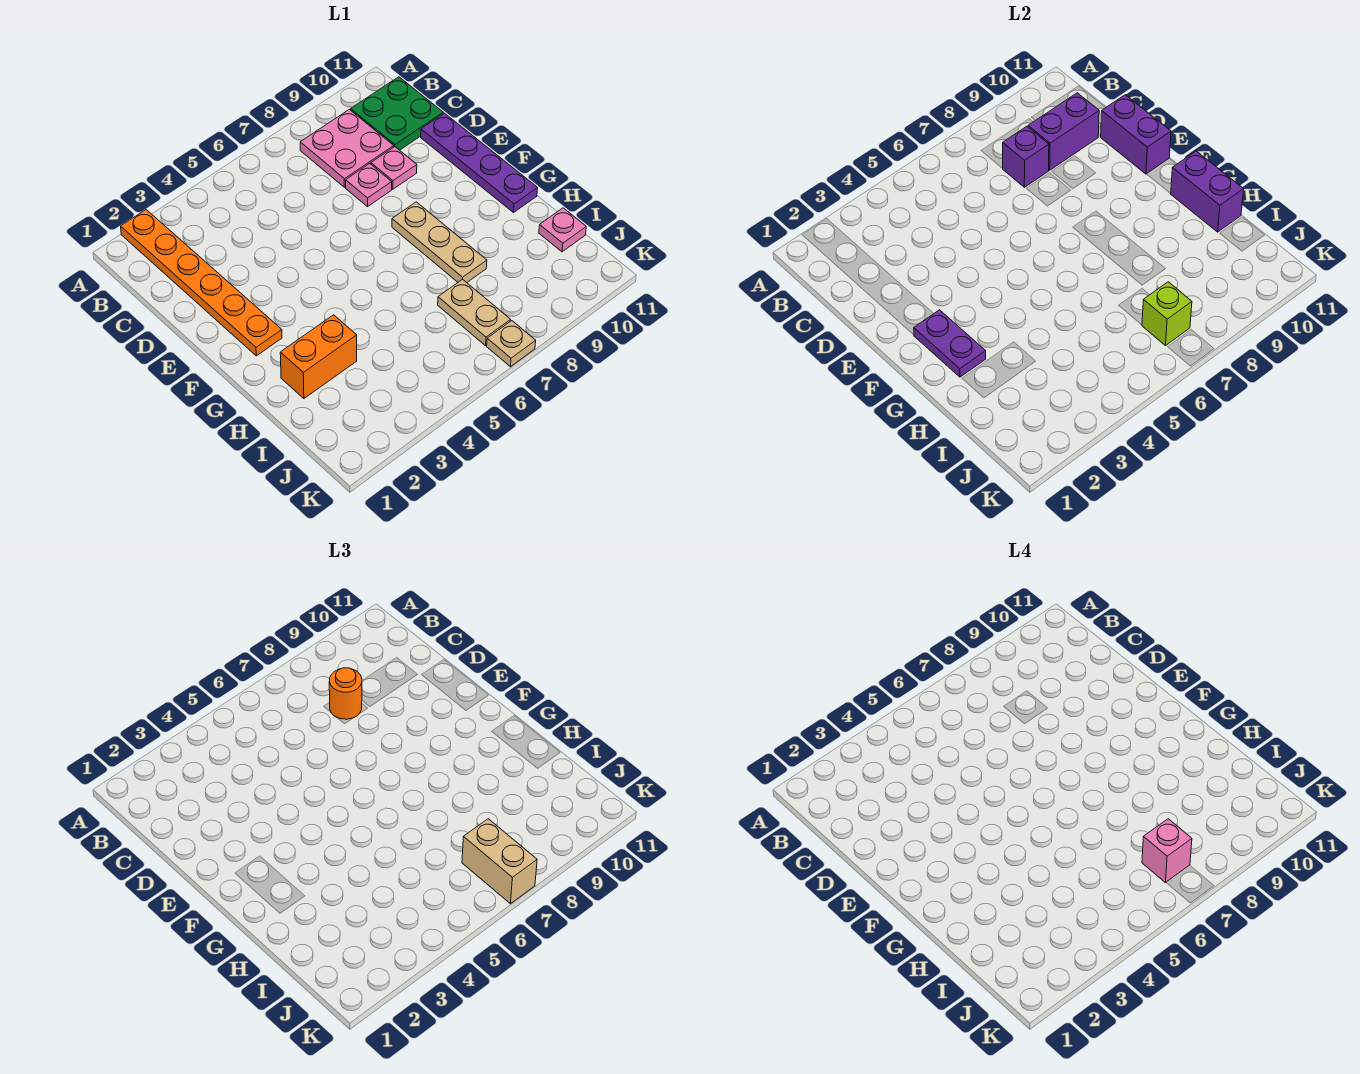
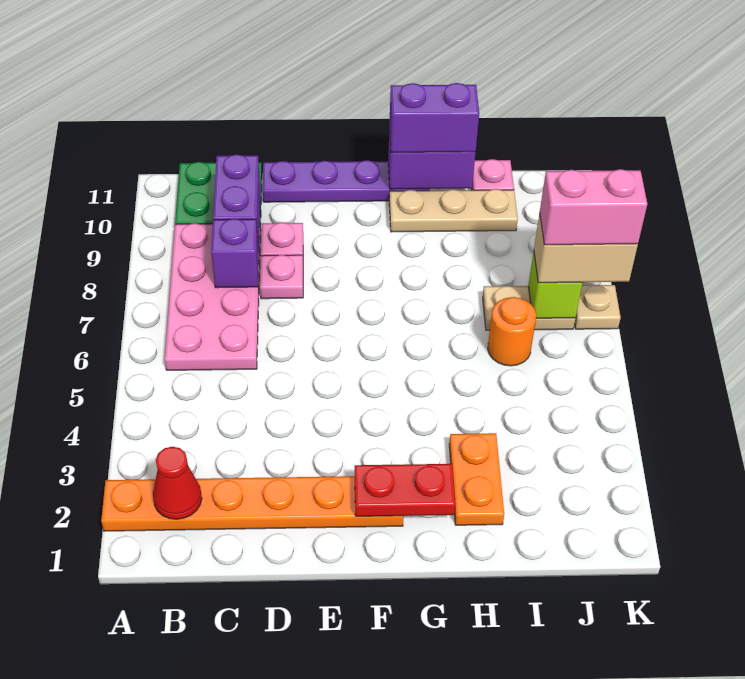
none -> red cone B2 level 2
pink plate B8:C9 level 1 -> pink plate B6:C9 level 1
orange round brick C8 level 3 -> orange round brick I6 level 1
purple brick D11:E11 level 2 -> purple brick G11:H11 level 3
purple plate F2:G2 level 2 -> red plate F2:G2 level 2
tan plate F8:H8 level 1 -> tan plate G10:I10 level 1
orange brick H2:H3 level 1 -> orange plate H2:H3 level 1
pink brick J7 level 4 -> pink brick J7:K7 level 4

